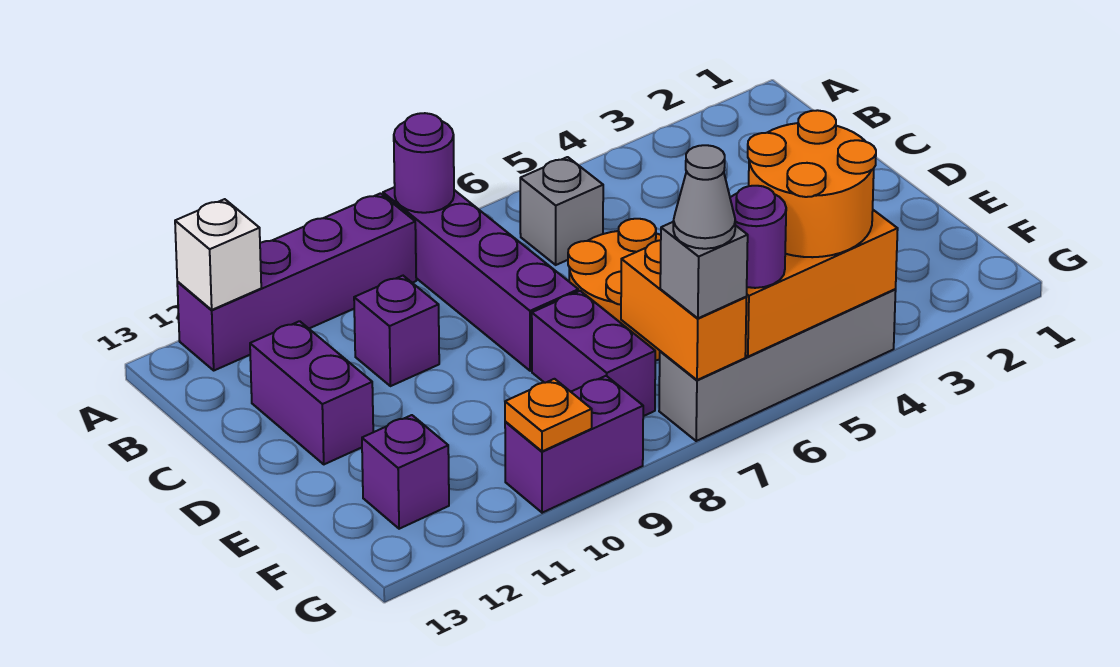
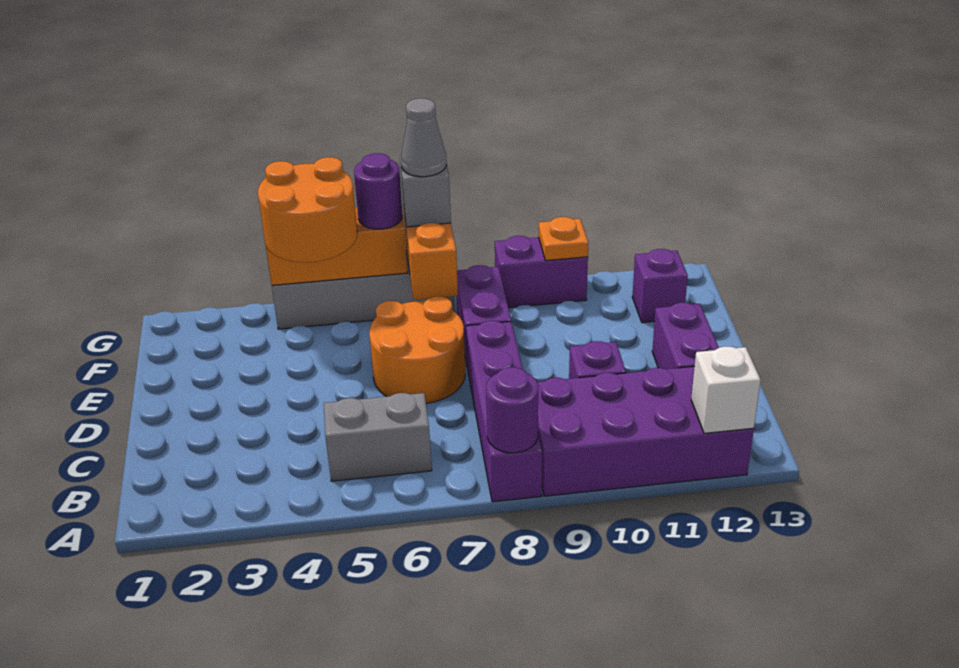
purple brick A9:A12 level 1 -> purple brick A9:B12 level 1
grey brick B6 level 1 -> grey brick B5:B6 level 1

